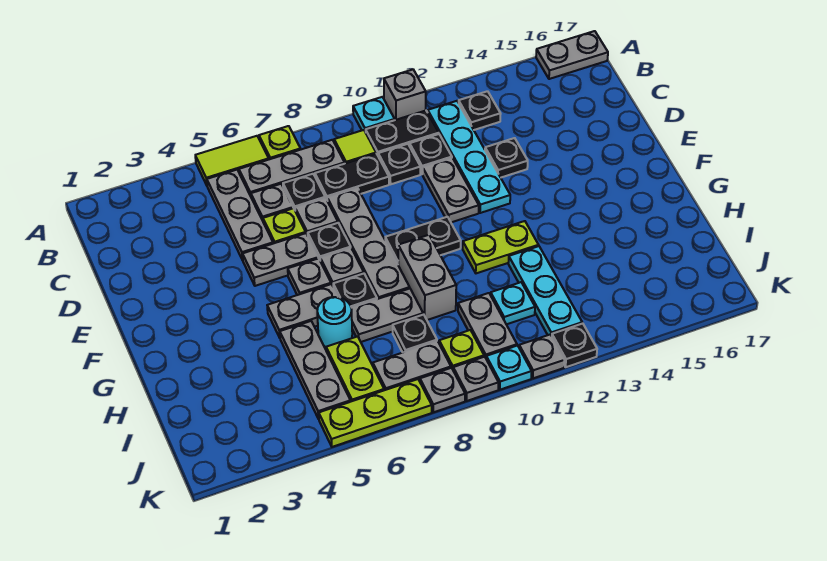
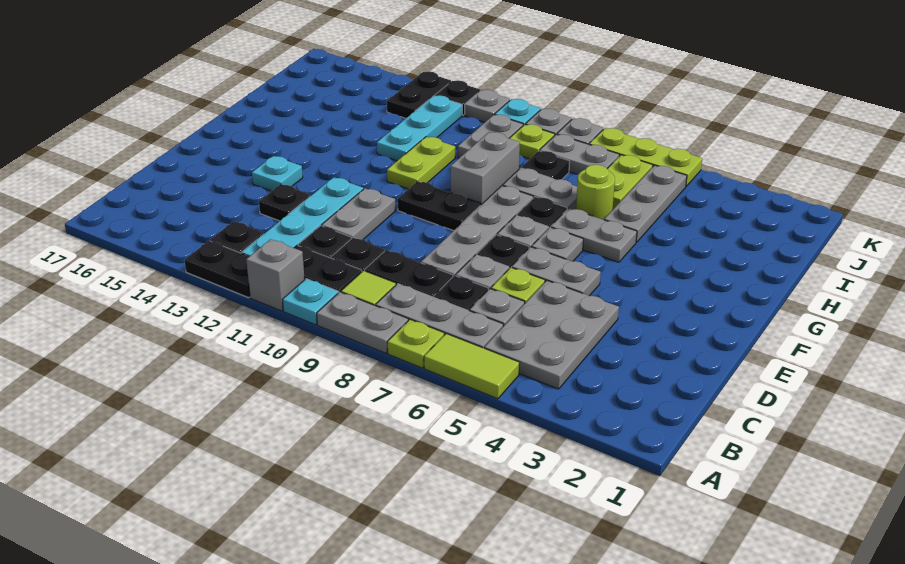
none -> black plate A12:A13 level 1
grey plate A16:A17 level 1 -> grey plate A8:A9 level 1
grey plate B5:D5 level 1 -> grey plate B4:D5 level 1
lime plate G11:G12 level 1 -> lime plate G11:H11 level 1
cyan round brick H6 level 1 -> lime round brick H6 level 1
cyan plate I11 level 1 -> cyan plate E14 level 1
none -> black plate J13:K13 level 1

